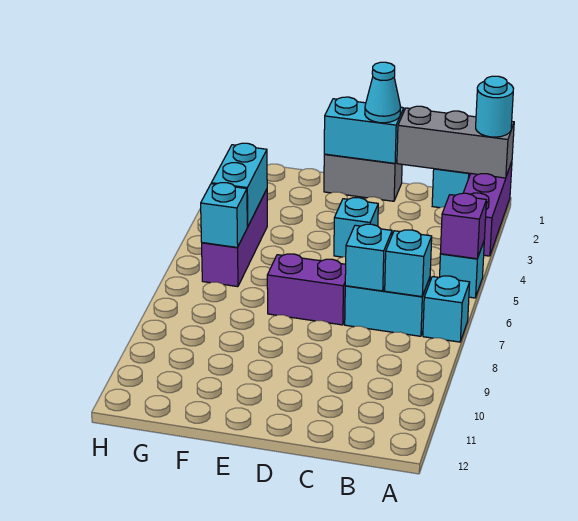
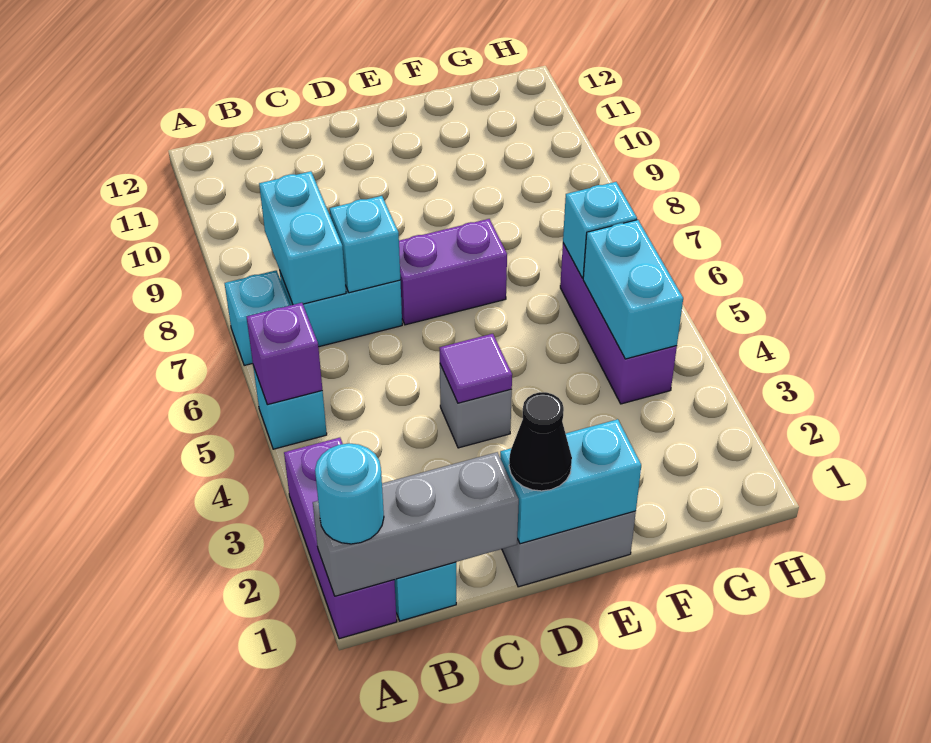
cyan brick B7 level 2 -> cyan brick B7:B8 level 2
cyan cone D1 level 3 -> black cone D1 level 3
cyan brick D4 level 1 -> grey brick D4 level 1
none -> purple tile D4 level 2

